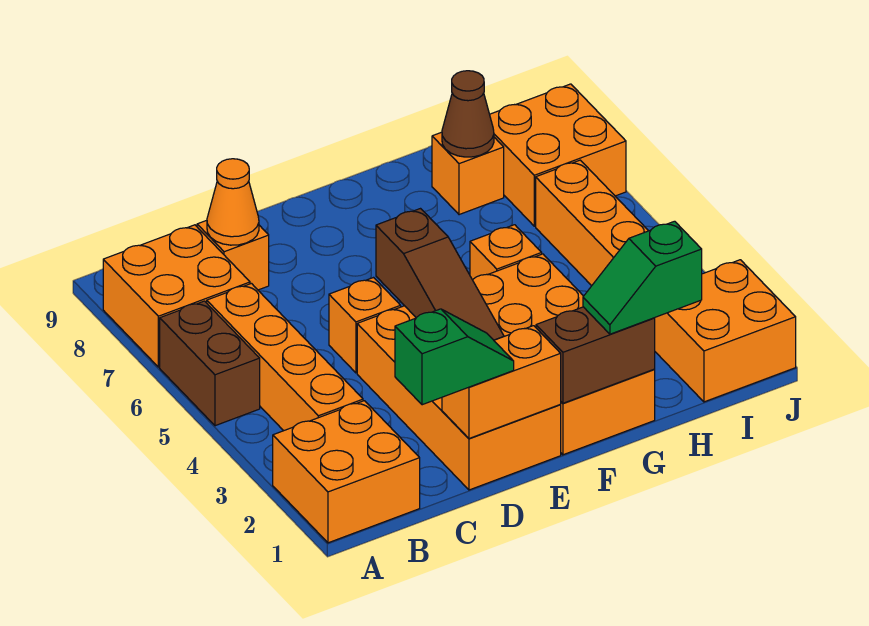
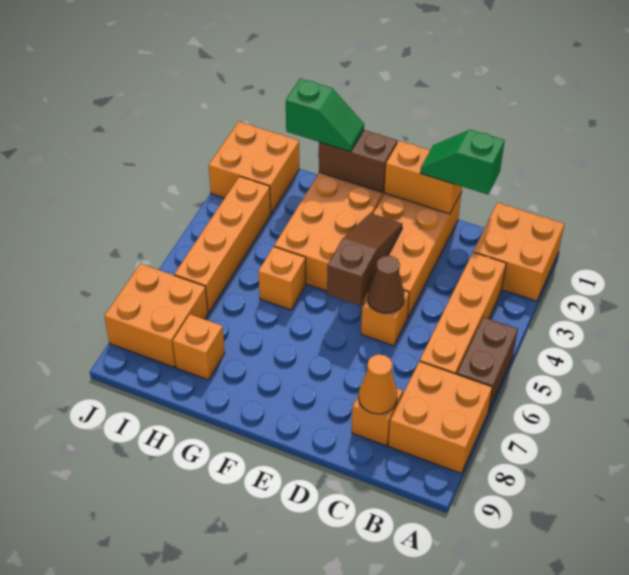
brown cone H8 level 2 -> brown cone D5 level 2

